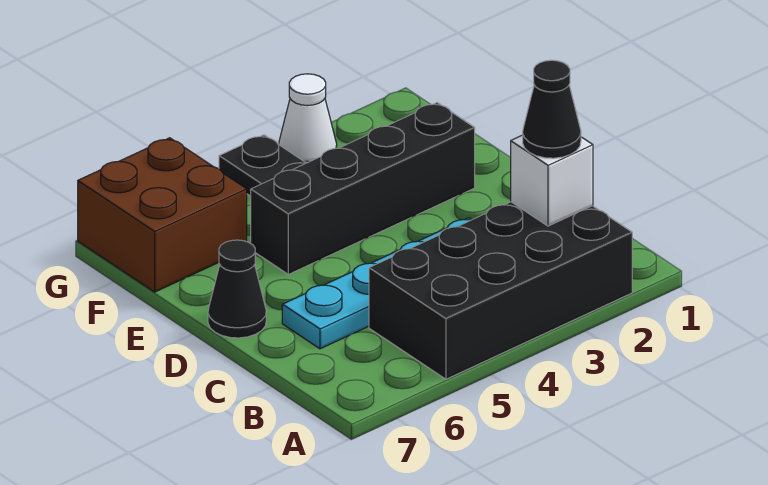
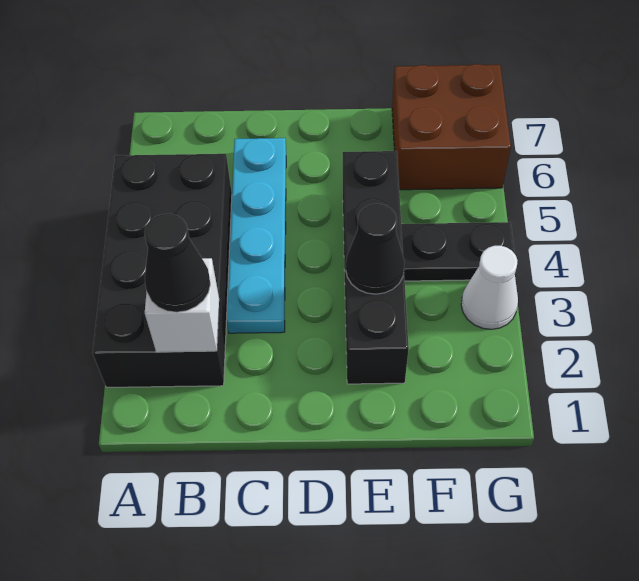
black cone D7 level 1 -> black cone E3 level 2

